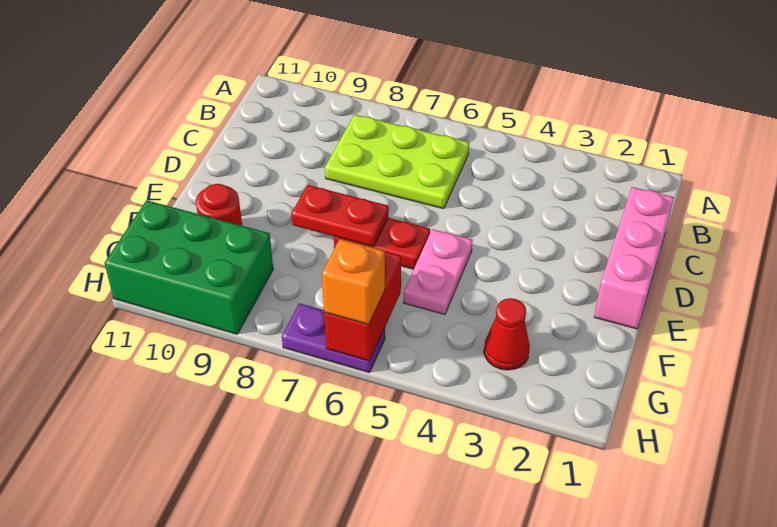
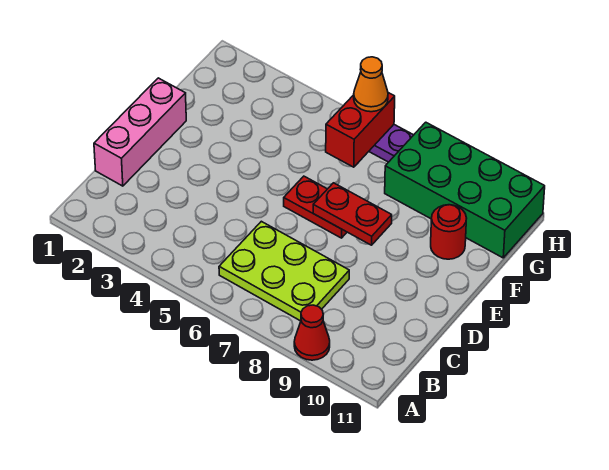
pink plate E5:F5 level 1 -> none
red cone G3 level 1 -> red cone A9 level 1
green brick G9:H11 level 1 -> green brick G8:H11 level 1
orange brick H6 level 3 -> orange cone H6 level 3

